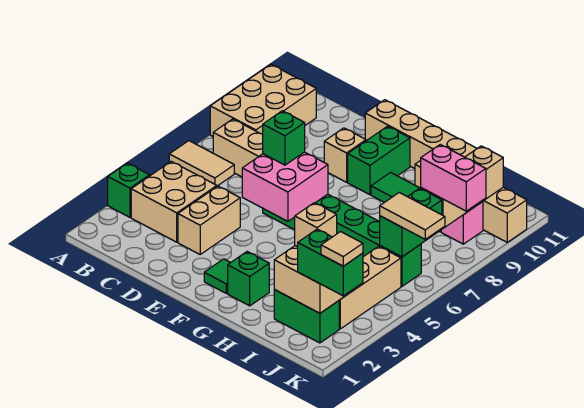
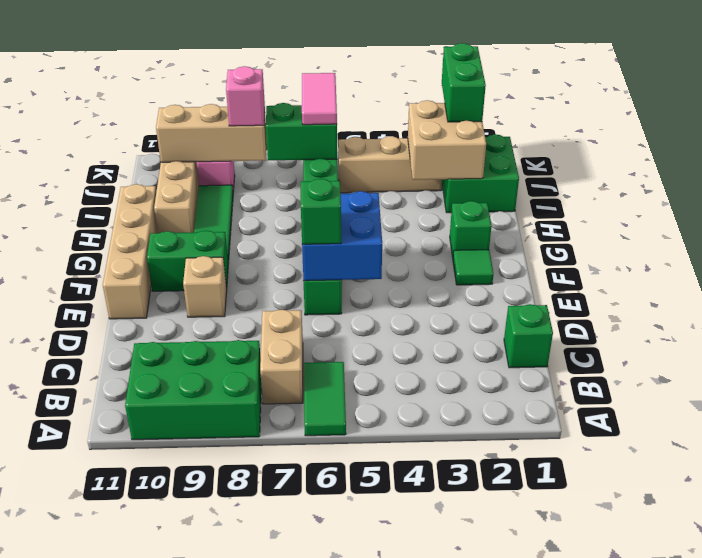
green brick A3 level 1 -> green brick C1 level 1
tan tile A6:B6 level 1 -> green tile A6:B6 level 1
tan brick A8:B10 level 1 -> green brick A8:B10 level 1
tan brick B3:C4 level 1 -> none
tan brick D3:D4 level 1 -> none
pink brick E5:F6 level 2 -> blue brick E5:F6 level 2
green brick I2:J2 level 1 -> green brick I1:J2 level 1
tan brick I3 level 3 -> none
tan tile J6:K6 level 3 -> pink tile J6:K6 level 3
pink brick J8:K8 level 3 -> pink brick J8 level 3
tan tile K2 level 4 -> none

